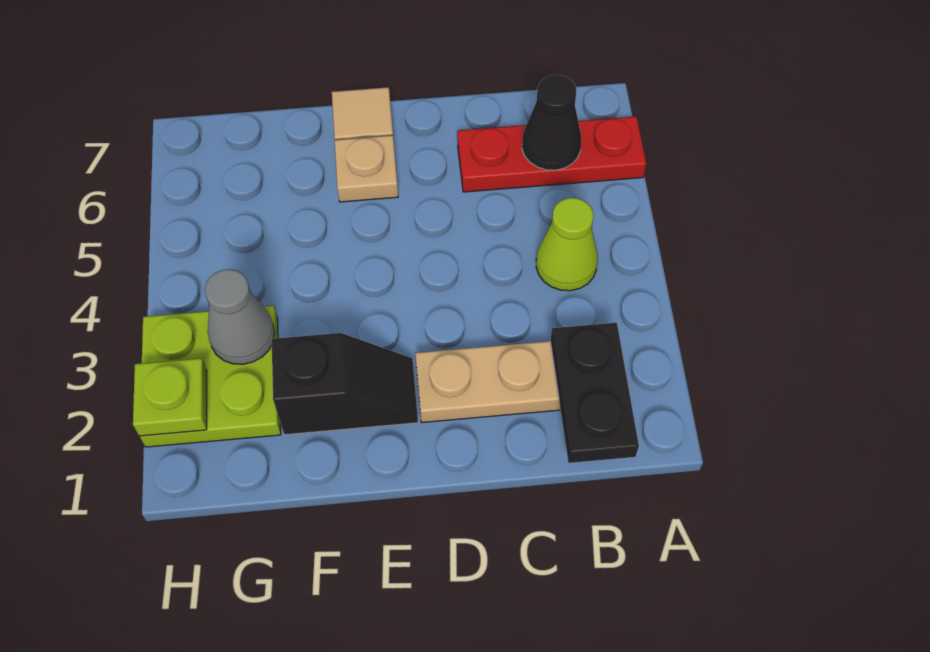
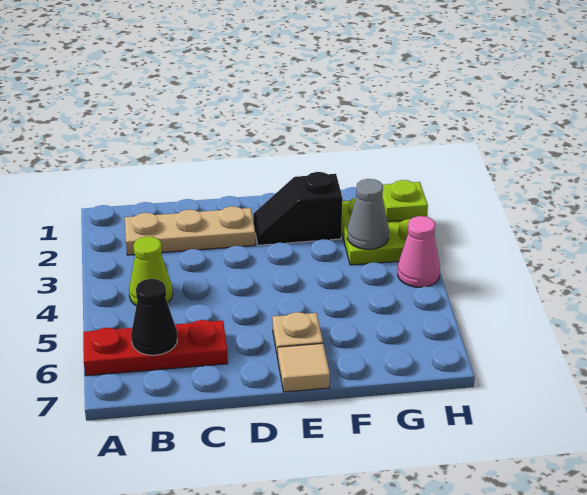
black plate B1:B2 level 2 -> none
none -> pink cone H4 level 1

